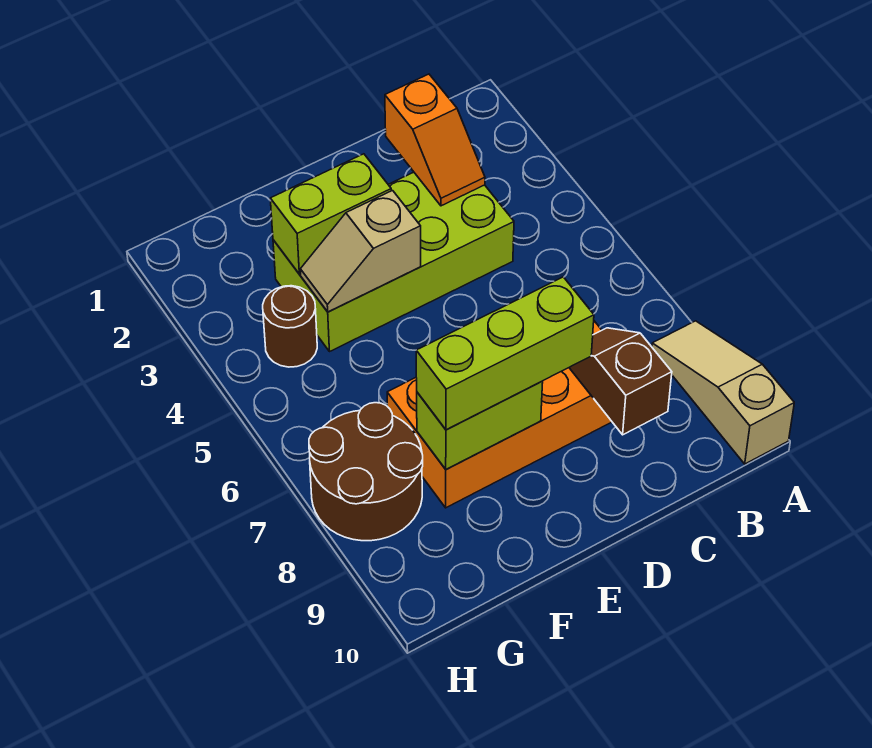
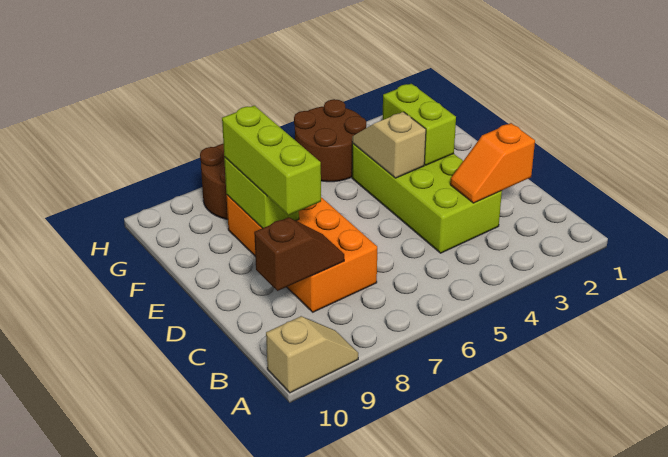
tan slope A8:A10 level 1 top 10 -> tan slope A9:A10 level 1 top 10
brown round brick G4 level 1 -> brown round brick G4:H5 level 1

